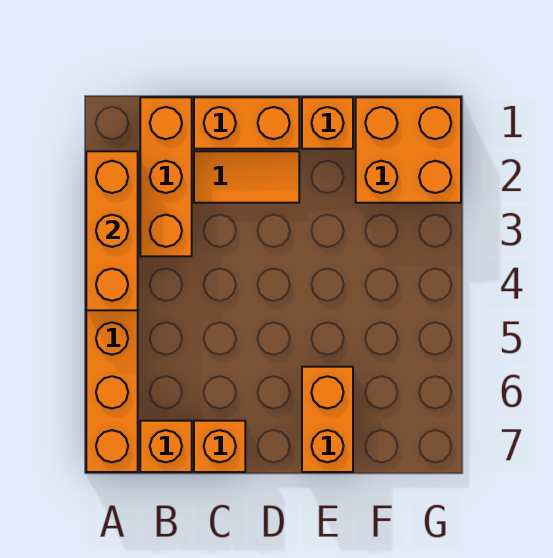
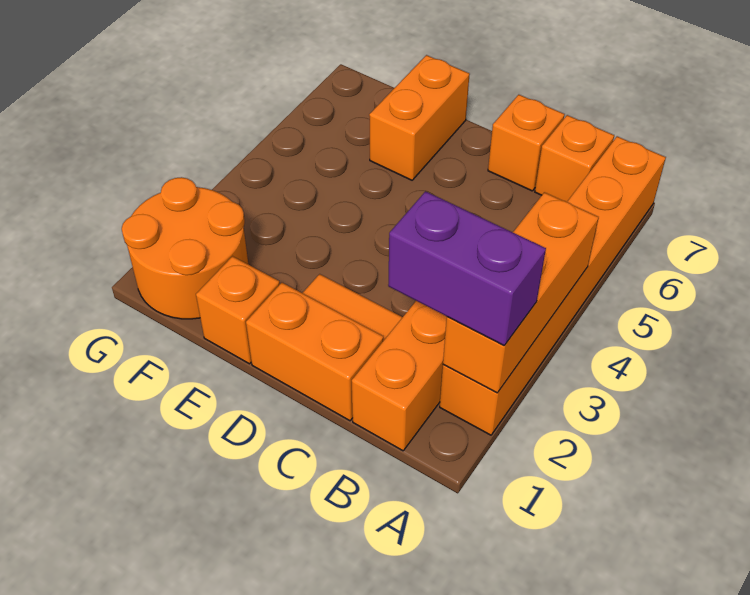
none -> purple brick A2:B2 level 3
orange brick F1:G2 level 1 -> orange round brick F1:G2 level 1

